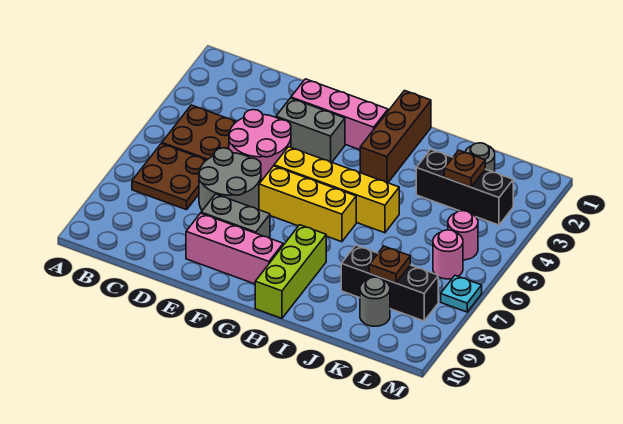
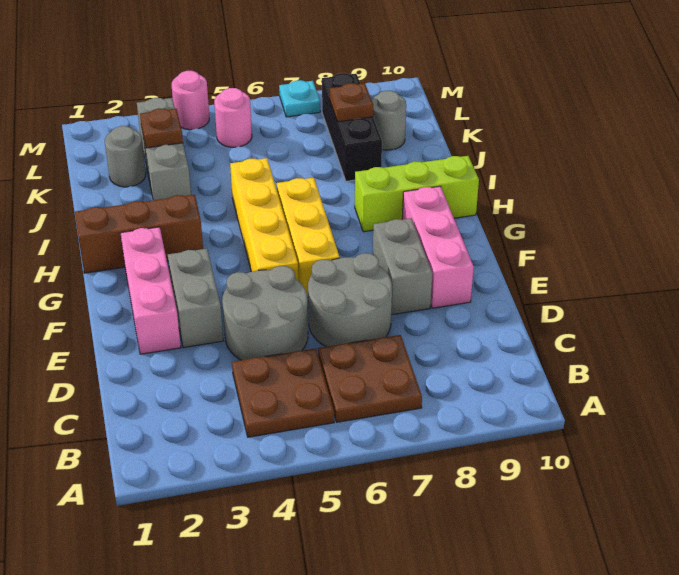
pink round brick D4:E5 level 1 -> grey round brick D4:E5 level 1
black brick J3:L3 level 1 -> grey brick J3:L3 level 1
pink round brick L6 level 1 -> pink round brick M4 level 1

